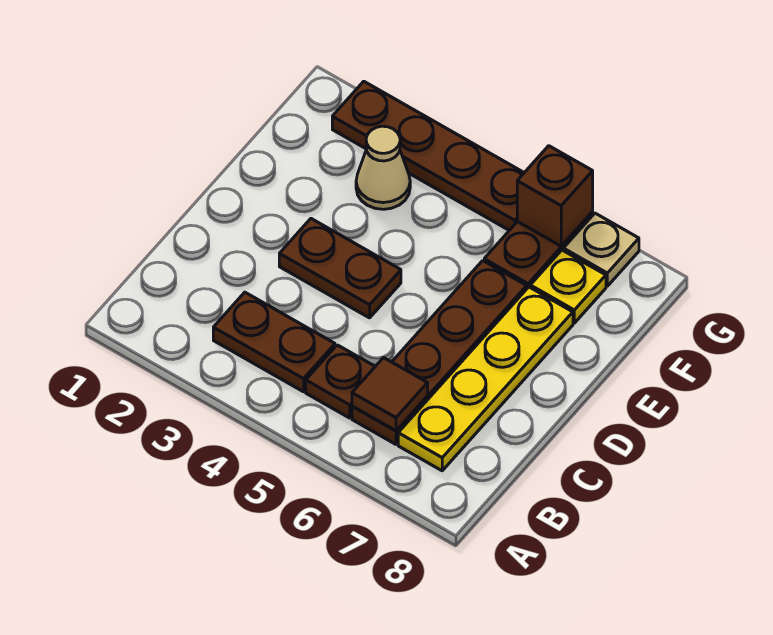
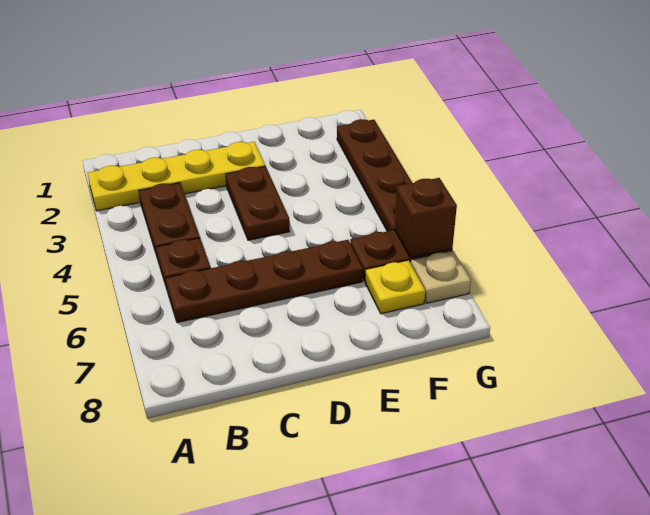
brown tile B6 level 2 -> none
yellow plate B7:E7 level 1 -> yellow plate A2:D2 level 1
tan cone F3 level 1 -> none

